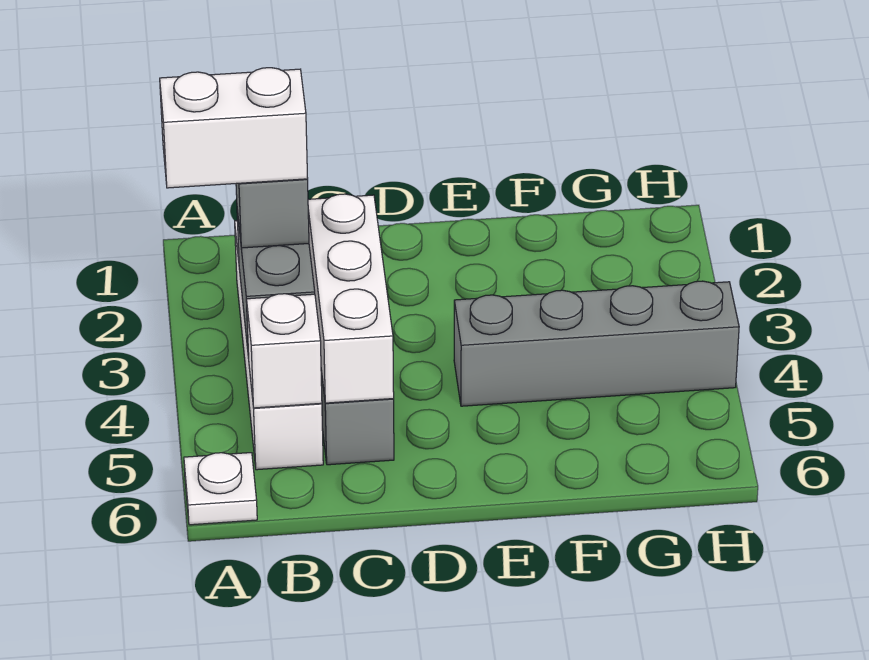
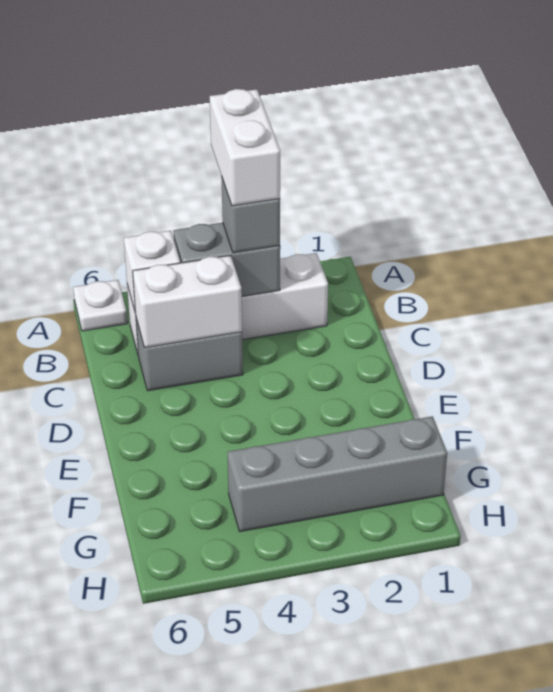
white brick C3:C5 level 2 -> white brick C4:C5 level 2
grey brick E4:H4 level 1 -> grey brick G1:G4 level 1

